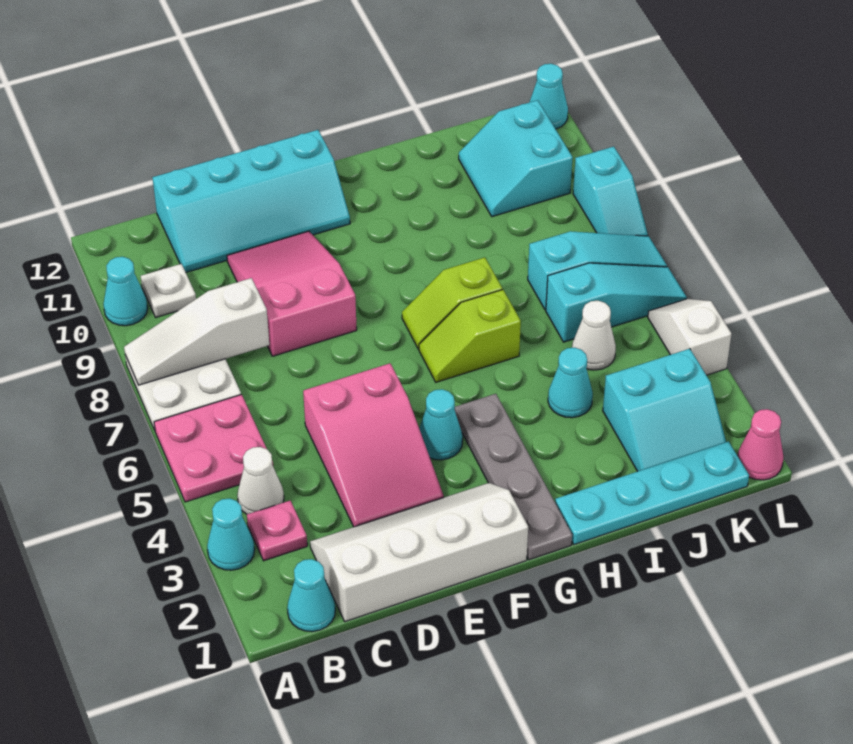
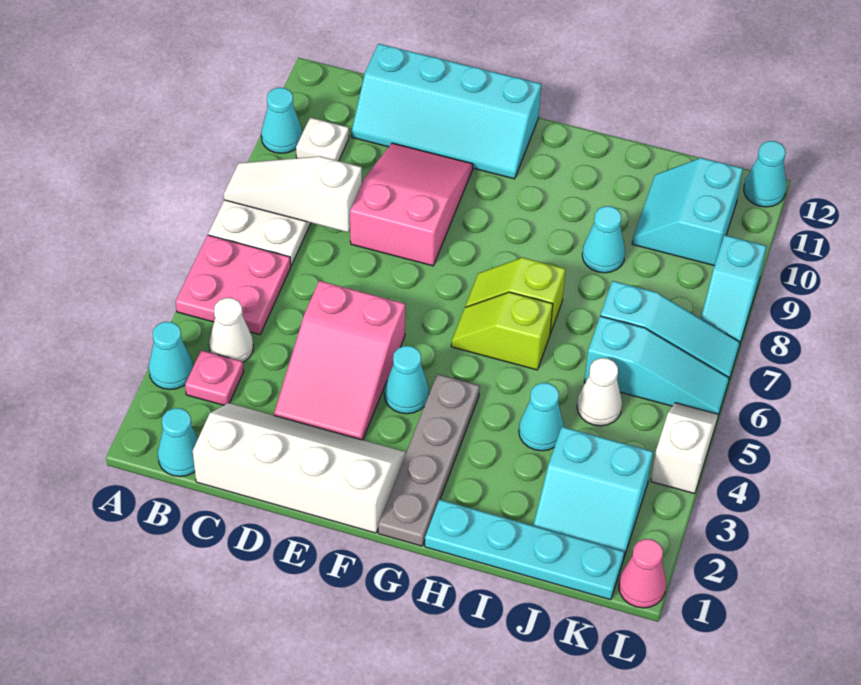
none -> cyan cone I9 level 1

